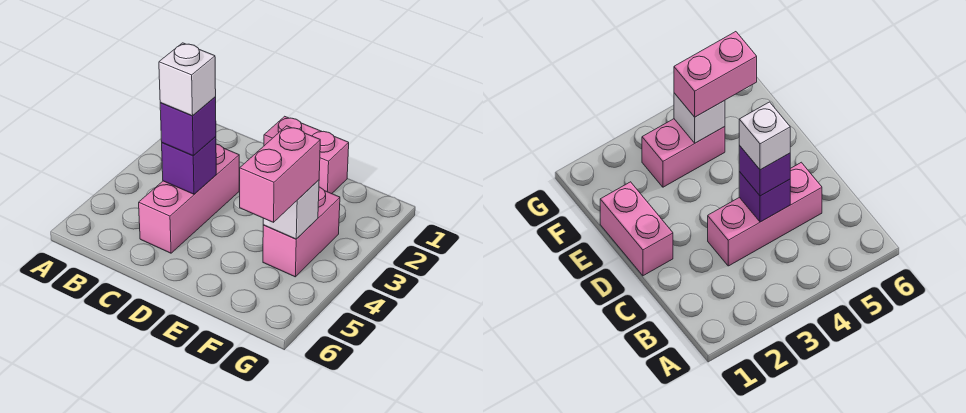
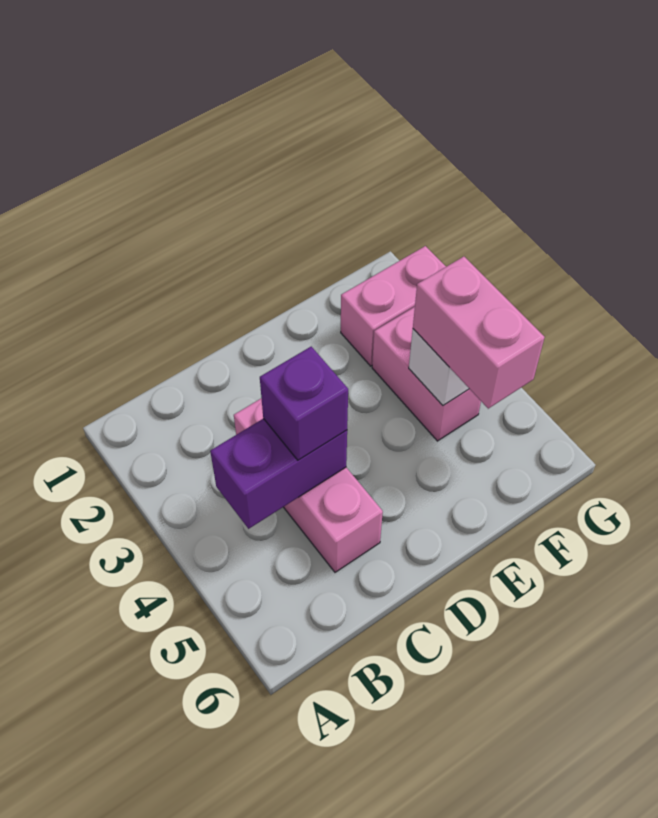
purple brick C4 level 2 -> purple brick B4:C4 level 2
white brick C4 level 4 -> none
pink brick D1:E1 level 1 -> pink brick F2:G2 level 1

